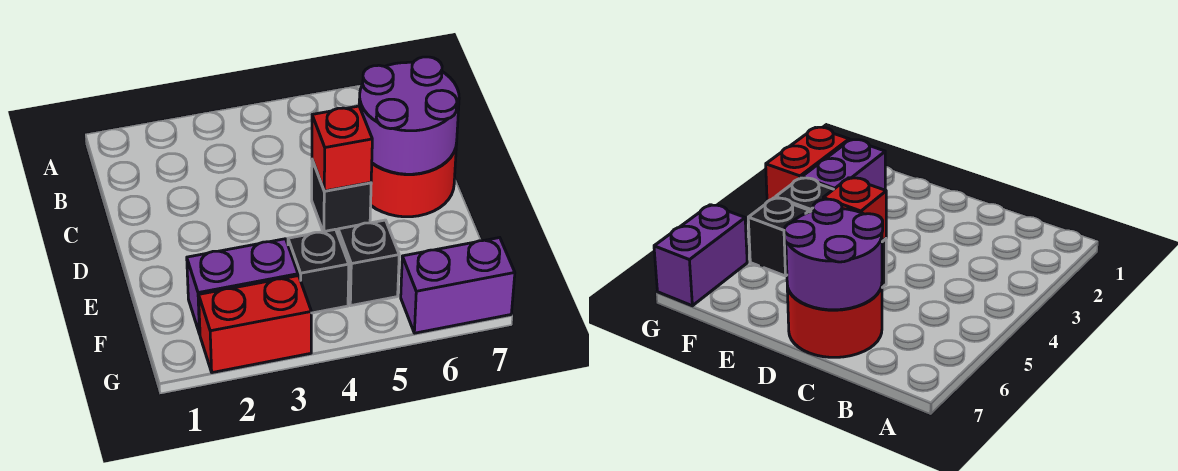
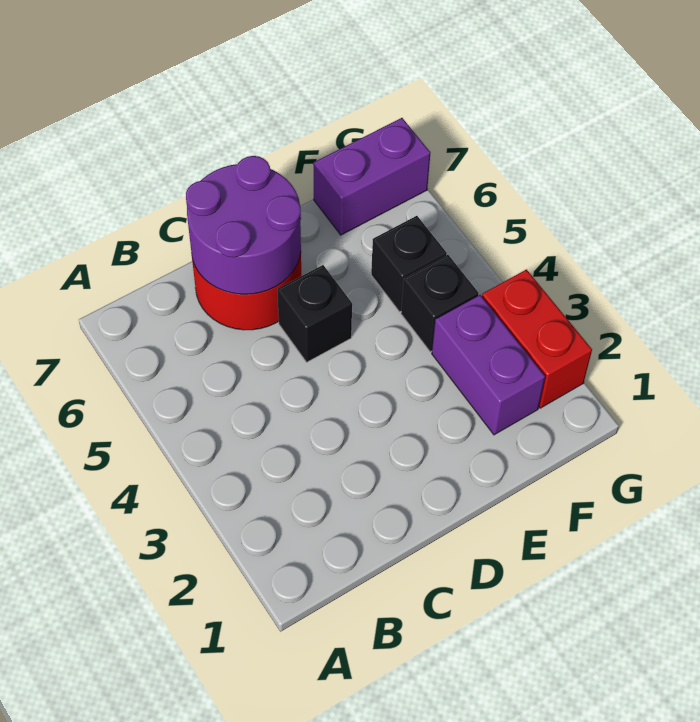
red brick D5 level 2 -> none
purple brick G6:G7 level 1 -> purple brick F7:G7 level 1

